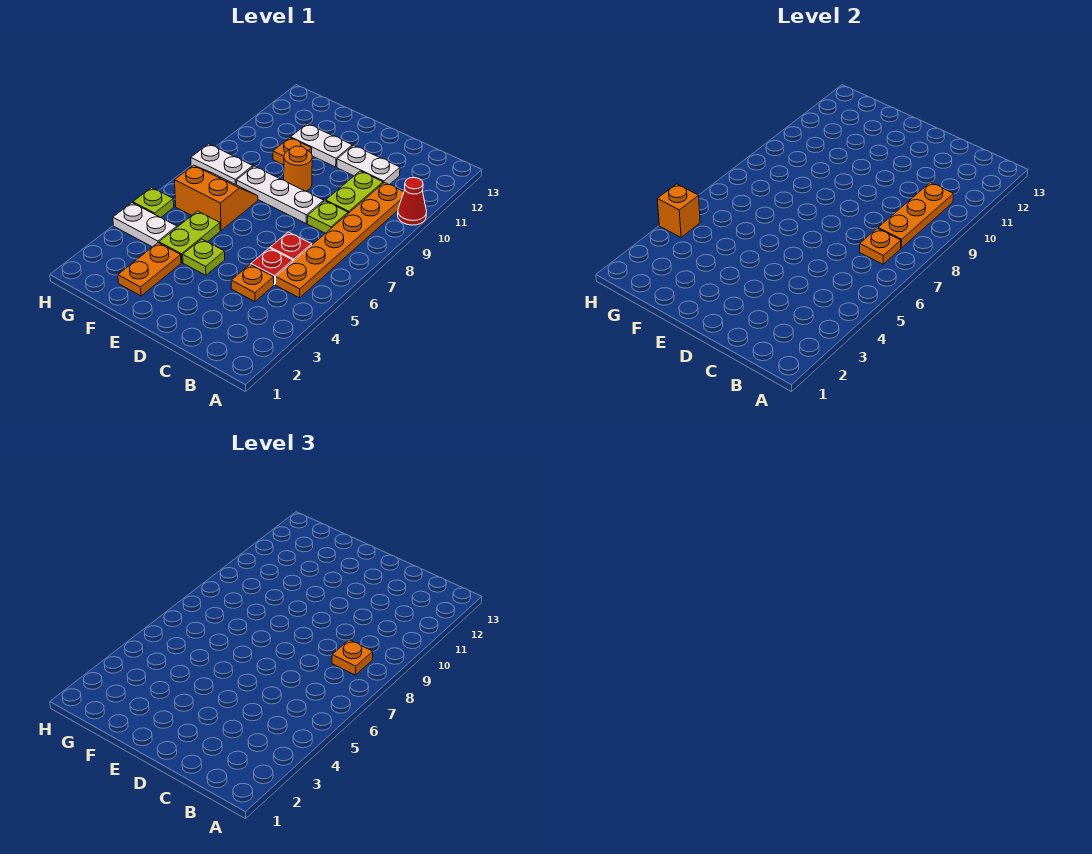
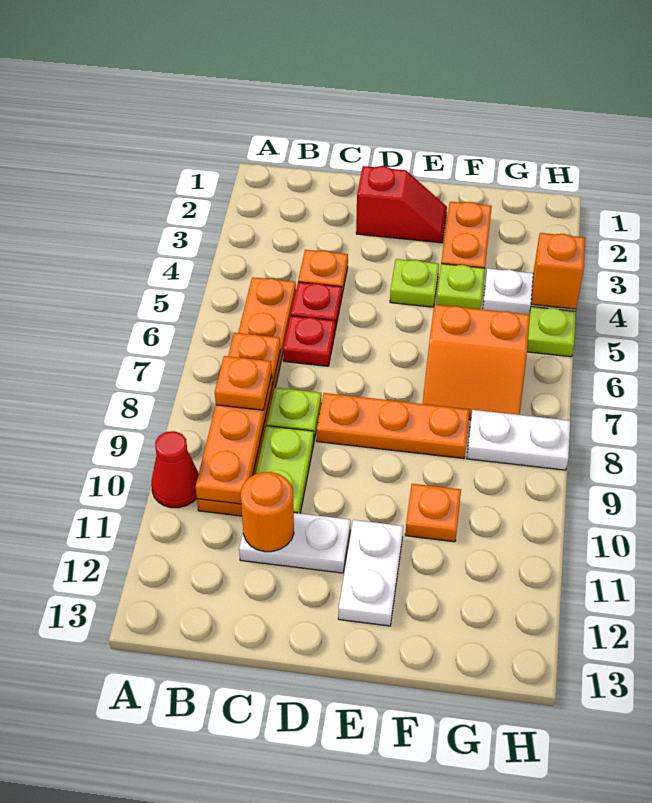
none -> red slope D2:E2 level 1 top D
white plate D8:F8 level 1 -> orange plate D8:F8 level 1
orange round brick E9 level 1 -> orange round brick C11 level 2
white plate E11:F11 level 1 -> white plate E11:E12 level 1
lime plate F4:F5 level 1 -> lime plate F4 level 1

